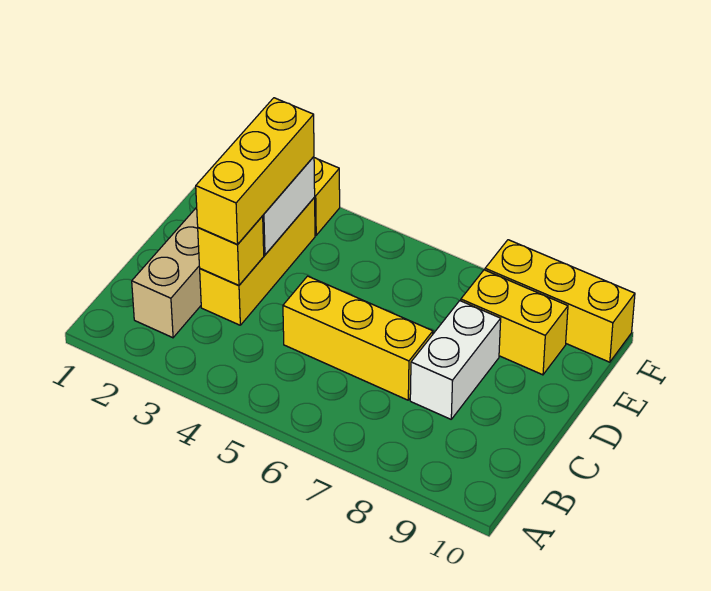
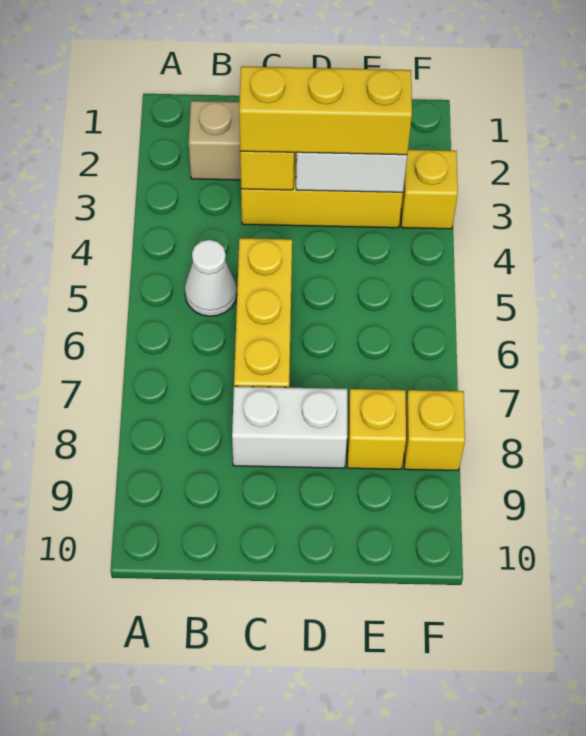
none -> white cone B5 level 1
yellow brick E8:E9 level 1 -> yellow brick E8 level 1
yellow brick F8:F10 level 1 -> yellow brick F8 level 1

